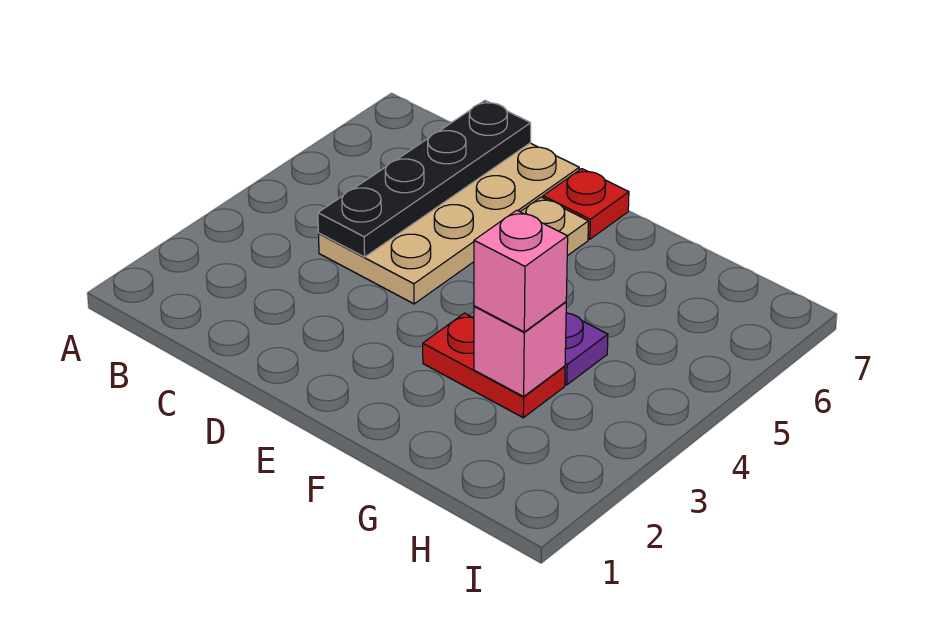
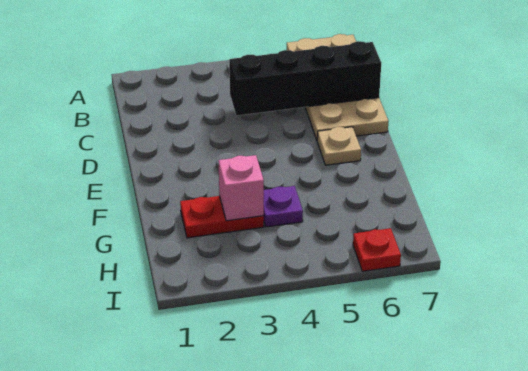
tan plate C4:D7 level 1 -> tan plate A6:D7 level 1
black plate C4:C7 level 2 -> black brick C4:C7 level 2
red plate E7 level 1 -> red plate I6 level 1
red plate F3:G3 level 1 -> red plate G2:G3 level 1
pink brick G3 level 3 -> none

